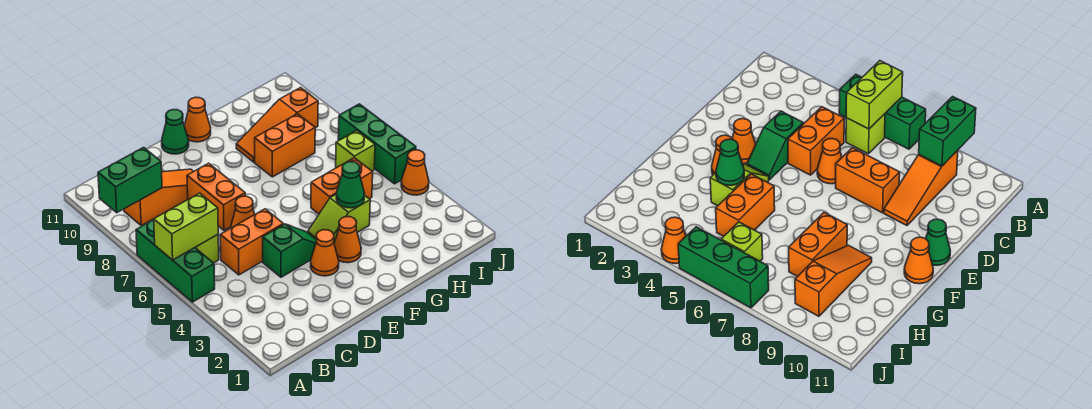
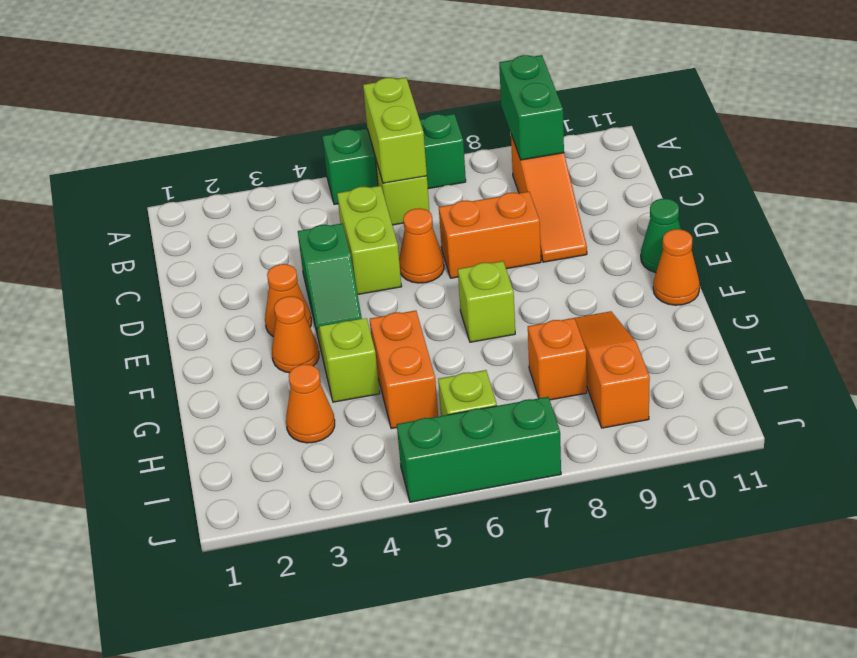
orange brick C5:D5 level 1 -> lime brick C5:D5 level 1
none -> lime brick F7 level 1
green cone G4 level 2 -> none
orange brick G8:H8 level 1 -> orange brick H8 level 1
orange cone J4 level 1 -> orange cone H3 level 1

